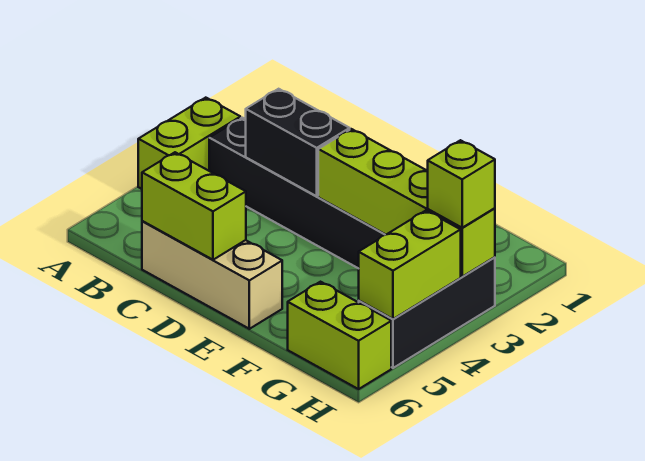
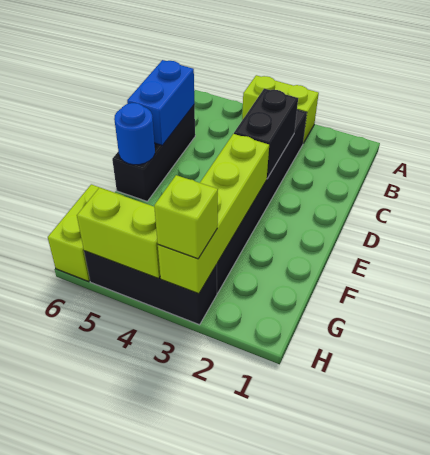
tan brick C6:E6 level 1 -> black brick C6:E6 level 1
lime brick C6:D6 level 2 -> blue brick C6:D6 level 2
none -> blue round brick E6 level 2

